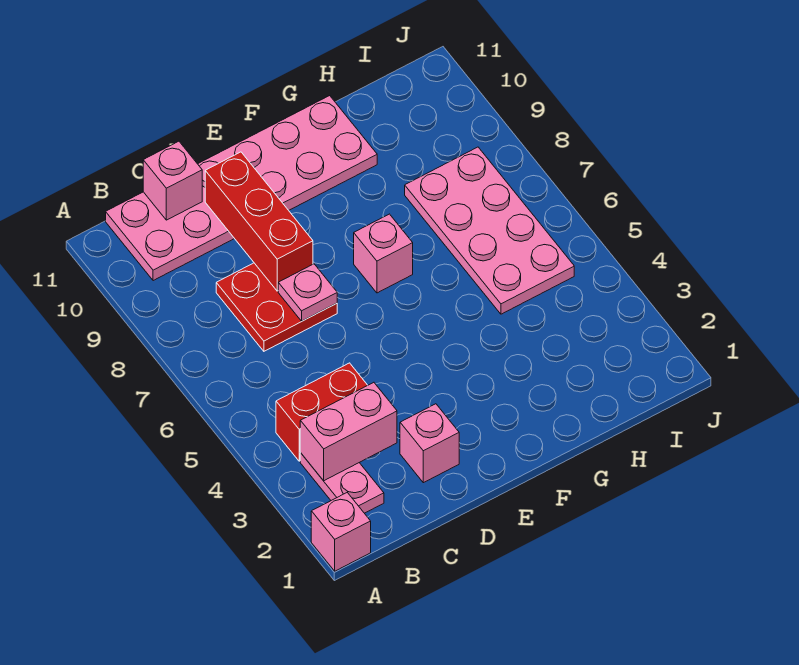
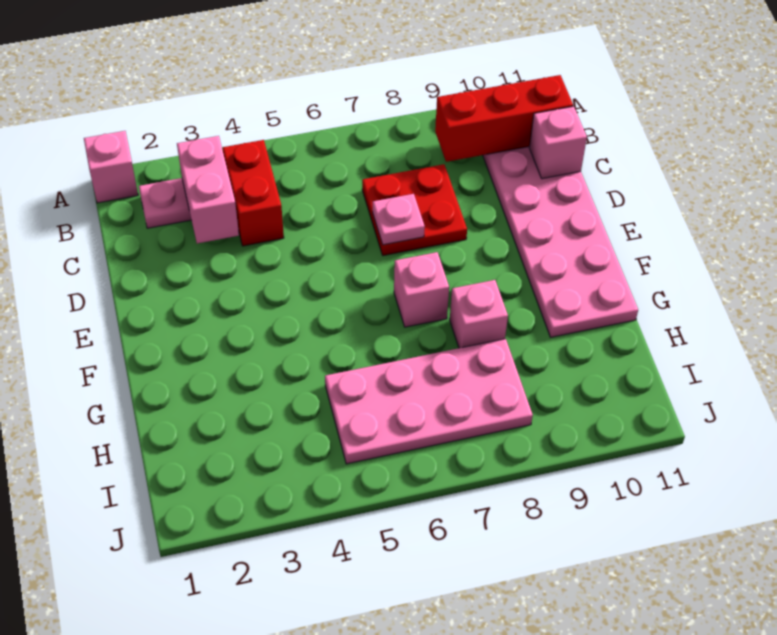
pink brick D2 level 1 -> pink brick G8 level 1
red brick D8:D10 level 2 -> red brick B9:B11 level 2

